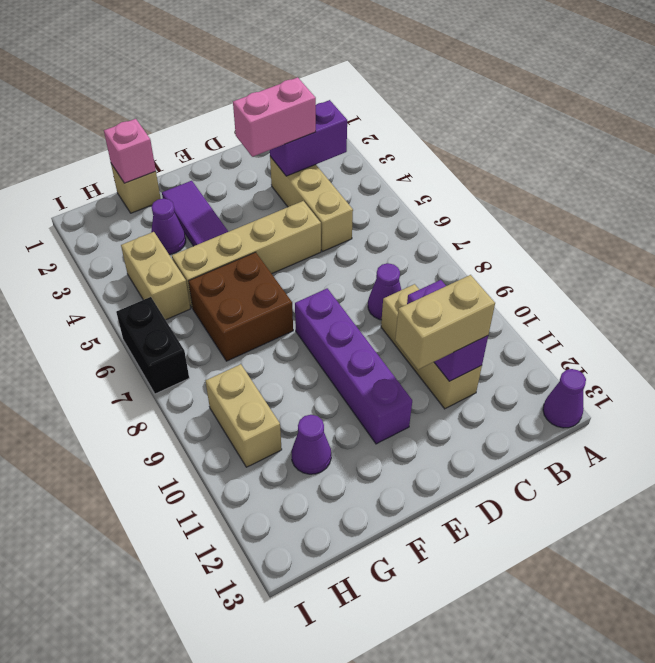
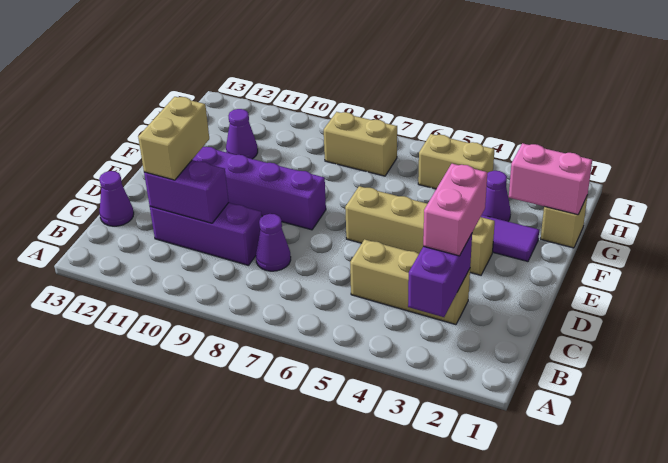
purple cone A13 level 1 -> purple cone C13 level 1
tan brick C9:C11 level 1 -> purple brick C9:C11 level 1
tan brick D5:G5 level 1 -> tan brick E3:E6 level 1
brown brick F6:G7 level 1 -> none
pink brick G1 level 2 -> pink brick G1:G2 level 2
tan brick H9:H10 level 1 -> tan brick H7:H8 level 1
black brick I6:I7 level 1 -> none

